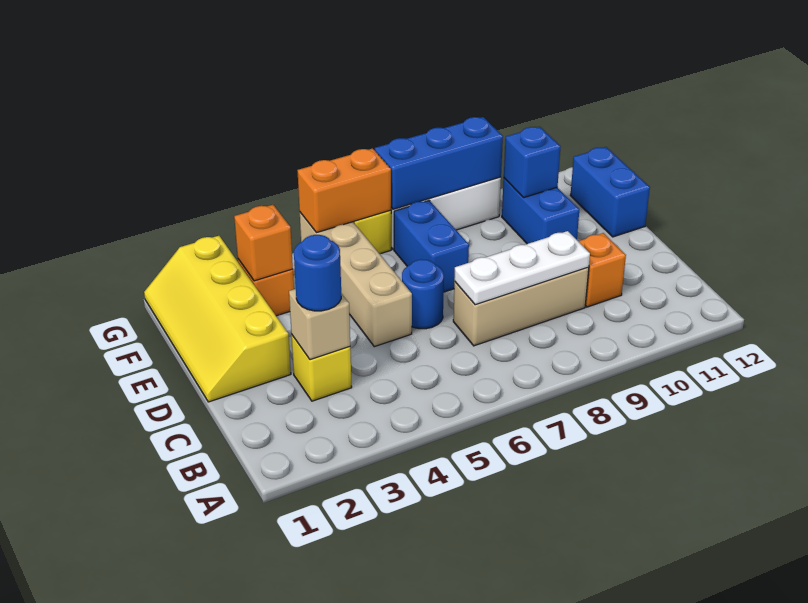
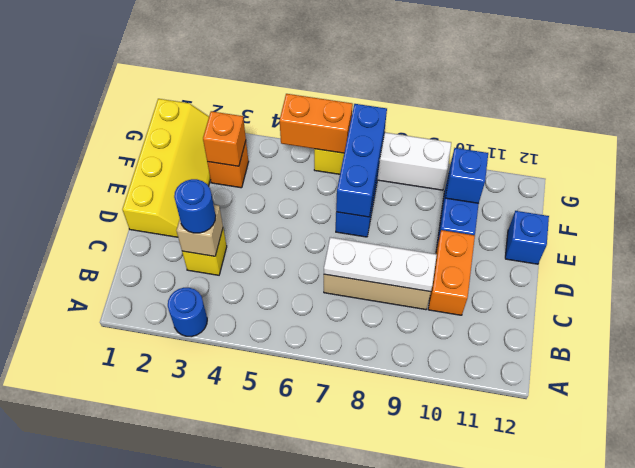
orange brick C10 level 1 -> orange brick C10:D10 level 1
yellow slope D1:G2 level 1 top 2 -> yellow slope D1:G2 level 1 top 1
tan brick D5:G5 level 1 -> none
blue round brick D6 level 1 -> blue round brick A3 level 1
blue brick E12:F12 level 1 -> blue brick E12 level 1
blue brick G7:G9 level 2 -> blue brick E7:G7 level 2

